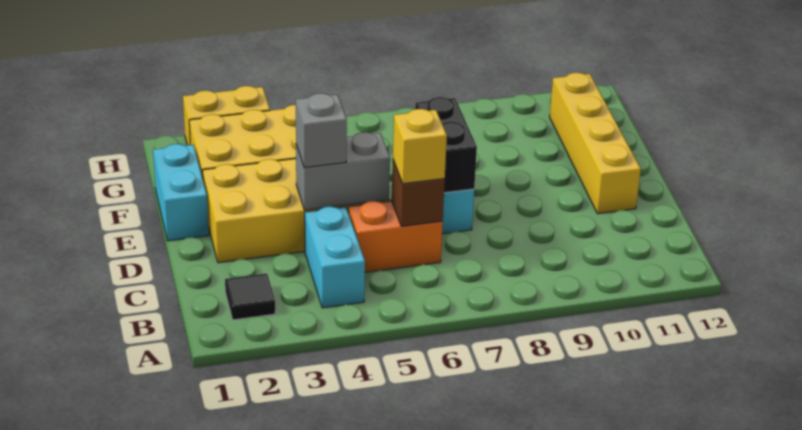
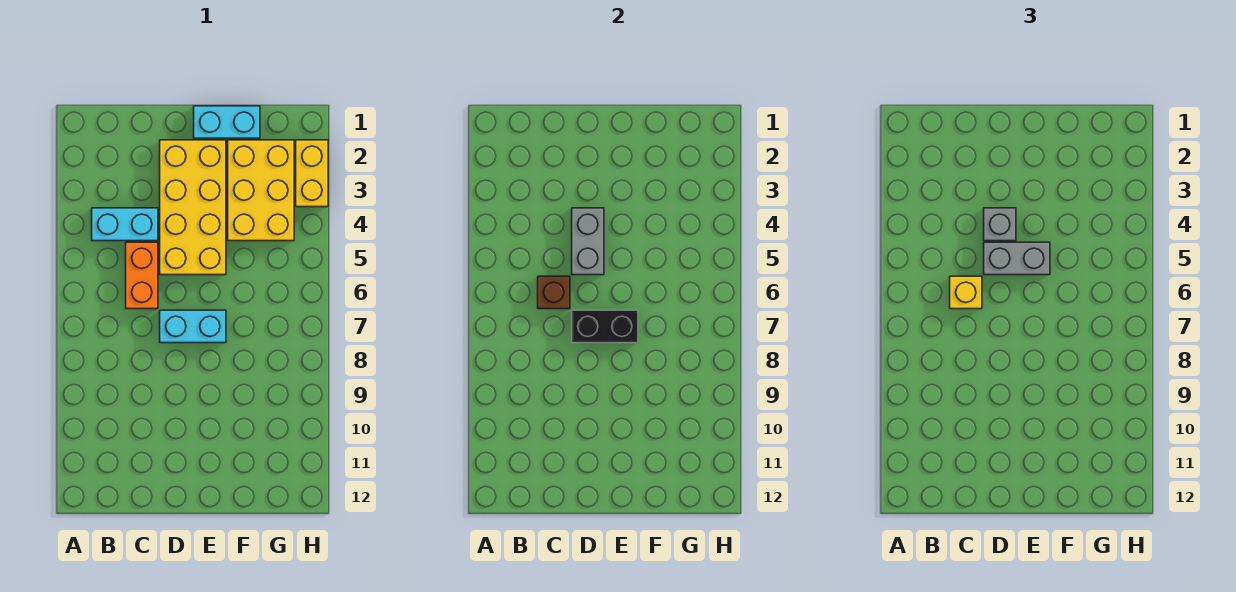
black tile B2 level 1 -> none
none -> grey brick D5:E5 level 3
yellow brick D11:G11 level 1 -> none

